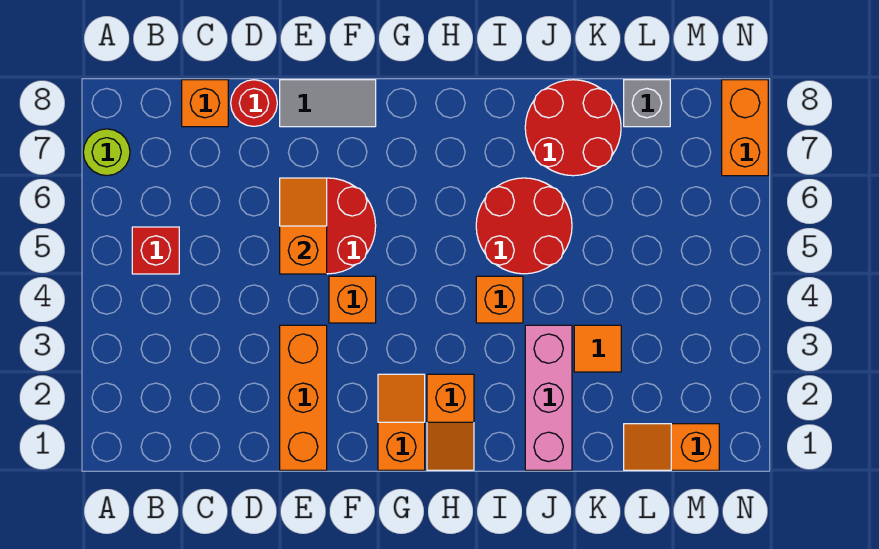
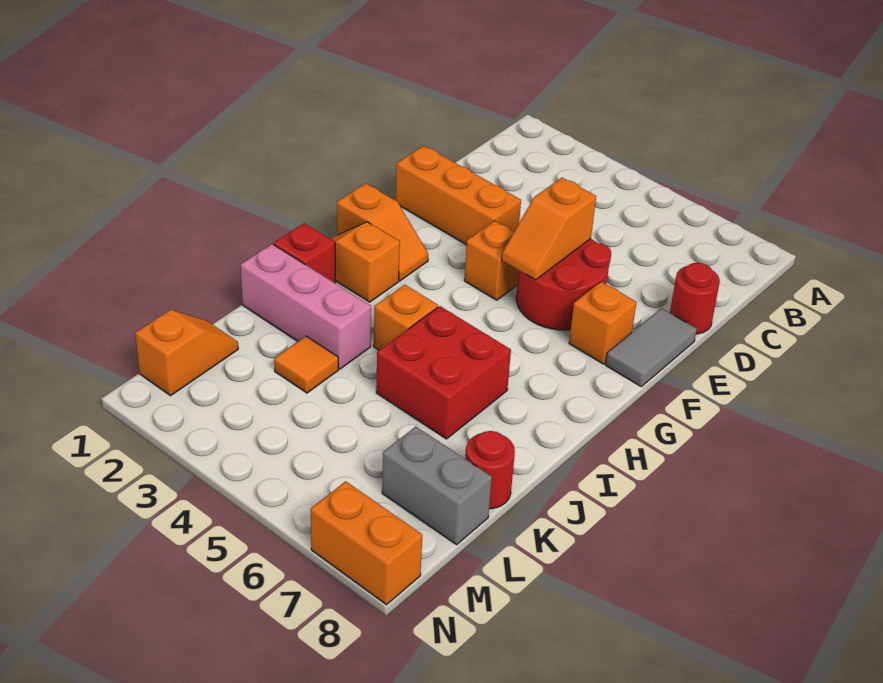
lime round brick A7 level 1 -> none
red brick B5 level 1 -> red brick I1 level 1
orange brick C8 level 1 -> orange brick F7 level 1
orange slope E5:E6 level 2 top 5 -> orange slope E5:F5 level 2 top E
red round brick I5:J6 level 1 -> red brick I5:J6 level 1
red round brick J7:K8 level 1 -> red round brick K8 level 1
grey brick L8 level 1 -> grey brick L7:L8 level 1

